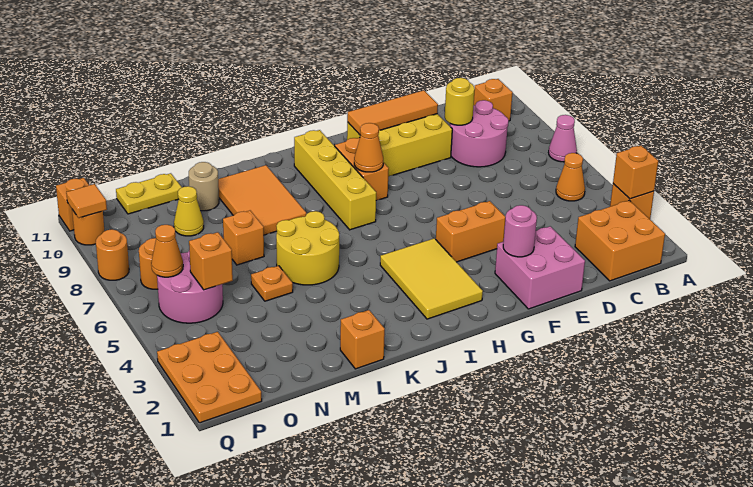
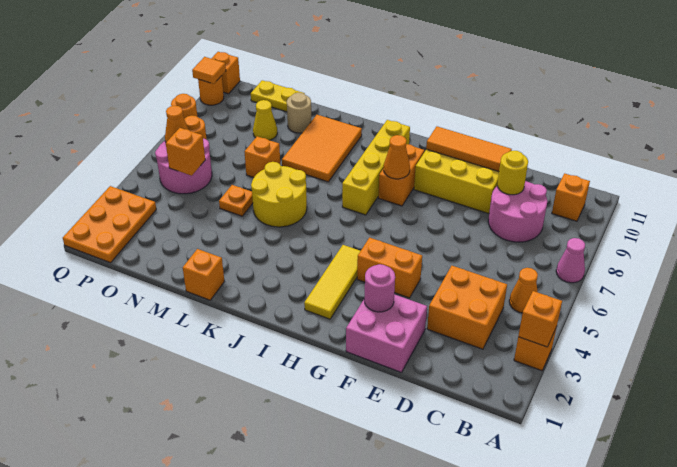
orange brick B1:C2 level 1 -> orange brick C3:D4 level 1
yellow tile H2:I4 level 1 -> yellow tile H2:H4 level 1

